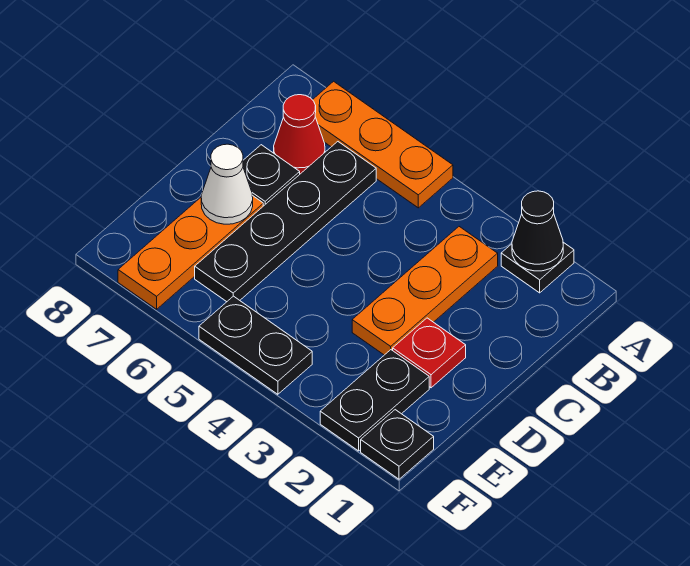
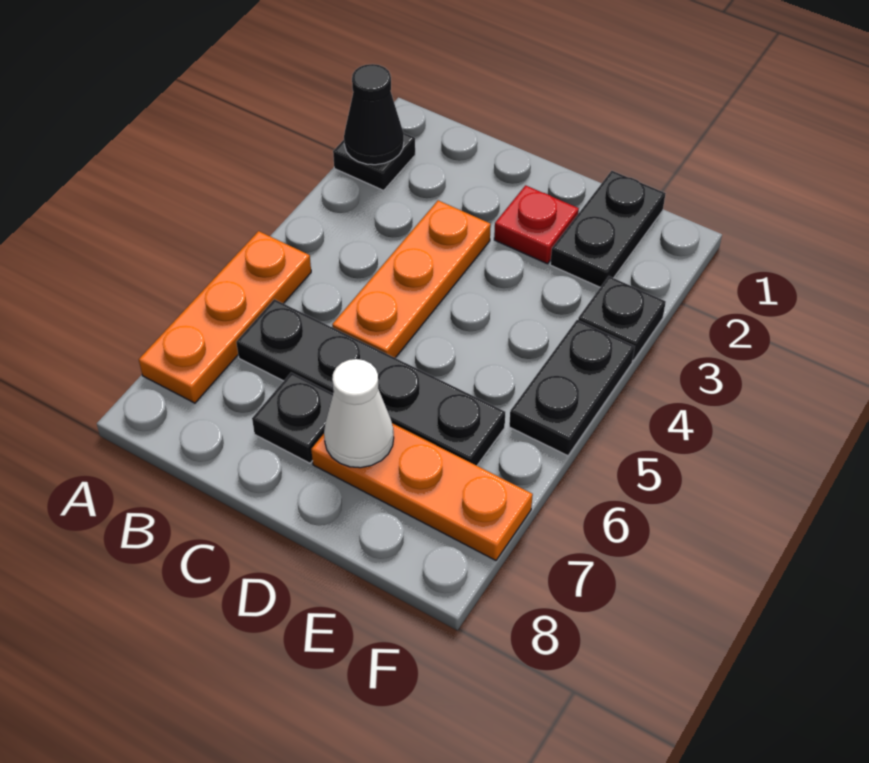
orange plate B3:D3 level 1 -> orange plate C3:C5 level 1
red cone B7 level 1 -> none
black plate E2:F2 level 1 -> black plate E1:E2 level 1
black plate F1 level 1 -> black plate F3 level 1

